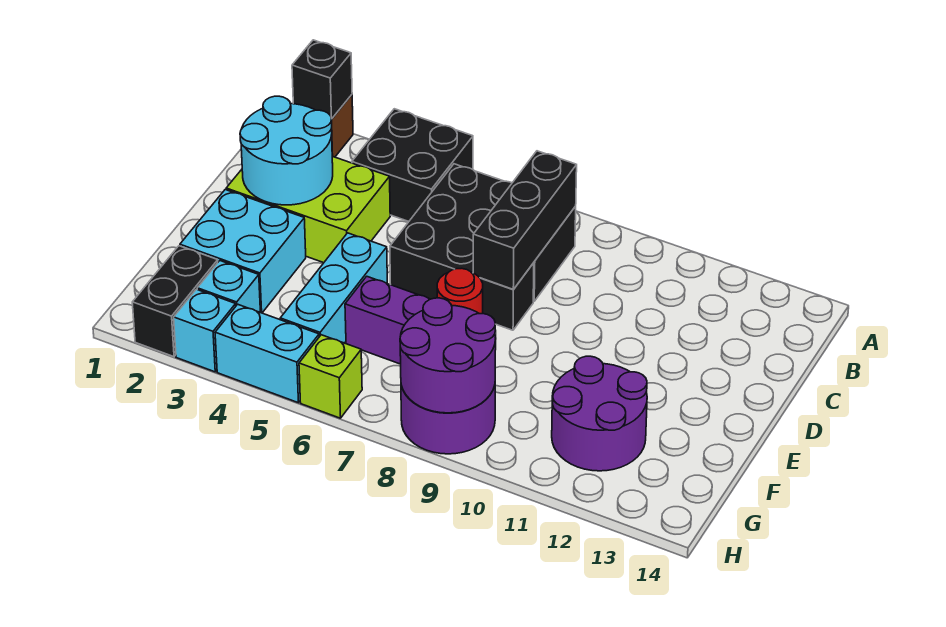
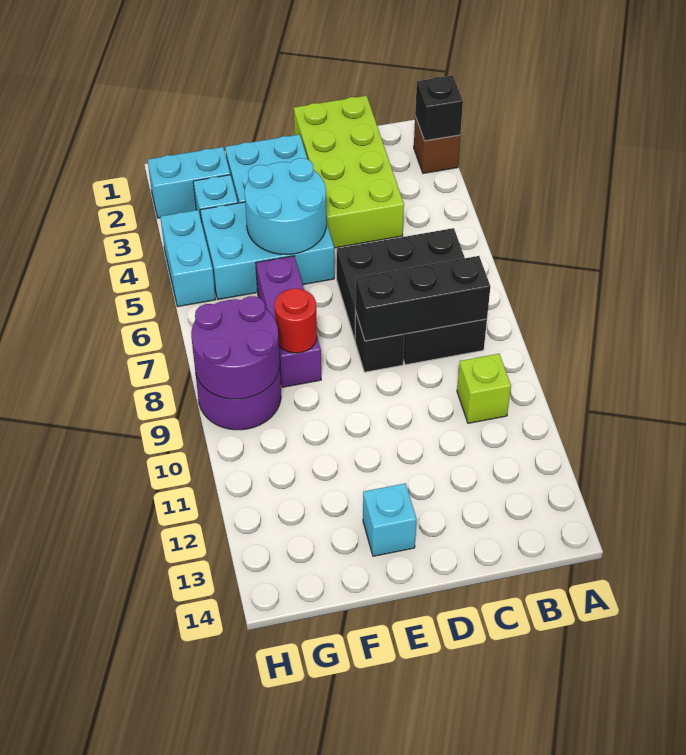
black brick A4:B5 level 1 -> none
lime brick C2:D4 level 1 -> lime brick C1:D4 level 1
cyan round brick C2:D3 level 2 -> cyan round brick E4:F5 level 2
cyan brick E5:G5 level 1 -> cyan brick E4:G5 level 1
purple round brick F11:G12 level 1 -> none
black brick G2:H2 level 1 -> cyan brick G2:H2 level 1
cyan brick H3 level 1 -> cyan brick E13 level 1
lime brick H6 level 1 -> lime brick B10 level 1

